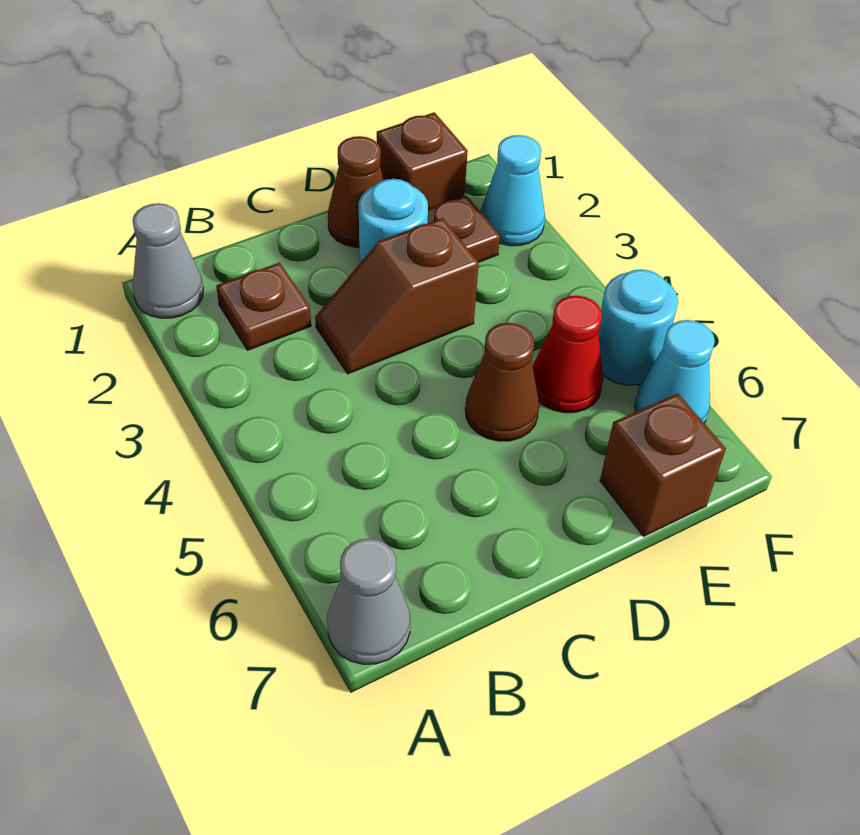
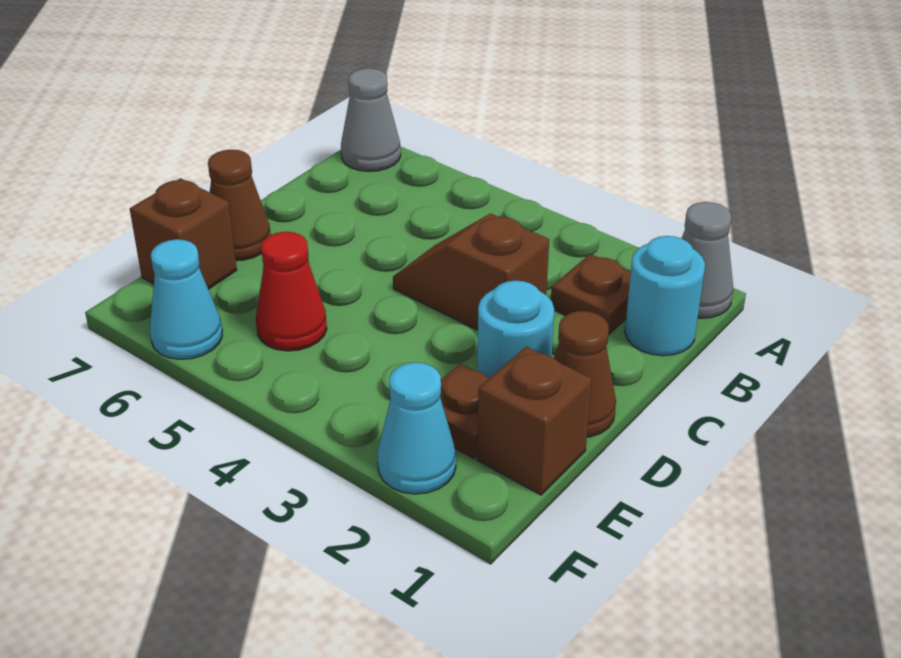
brown slope C3:D3 level 1 top D -> brown slope C3:C4 level 1 top 3
brown cone D5 level 1 -> brown cone D7 level 1
cyan round brick F5 level 1 -> cyan round brick B1 level 1

